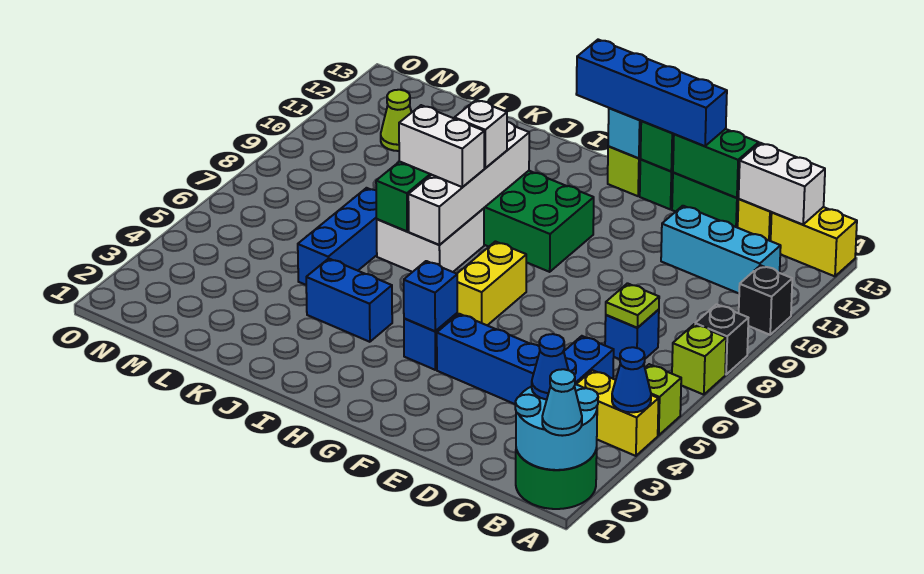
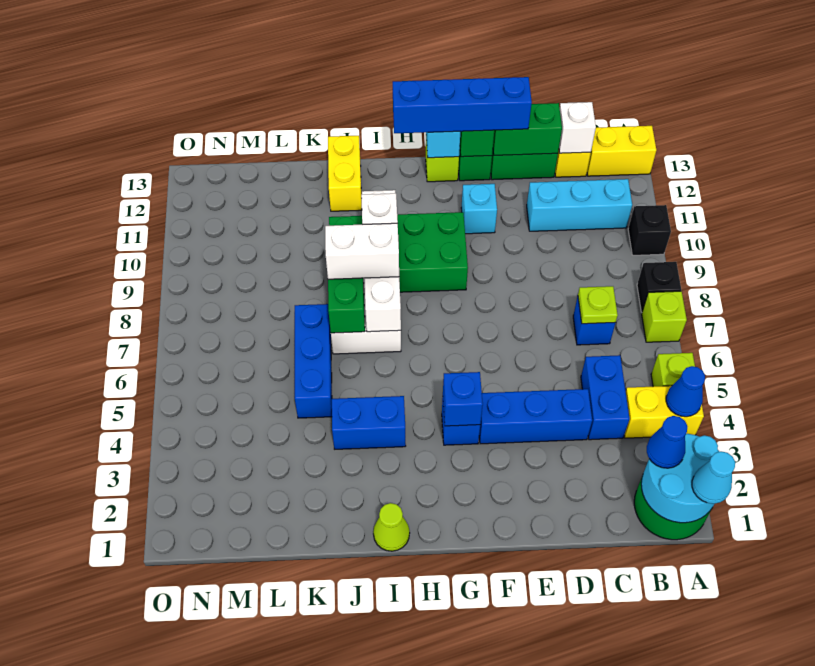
white brick B13:C13 level 2 -> white brick C13 level 2
none -> cyan brick F11 level 1
yellow brick G6:G7 level 1 -> yellow brick J12:J13 level 1
lime cone M11 level 1 -> lime cone I1 level 1

